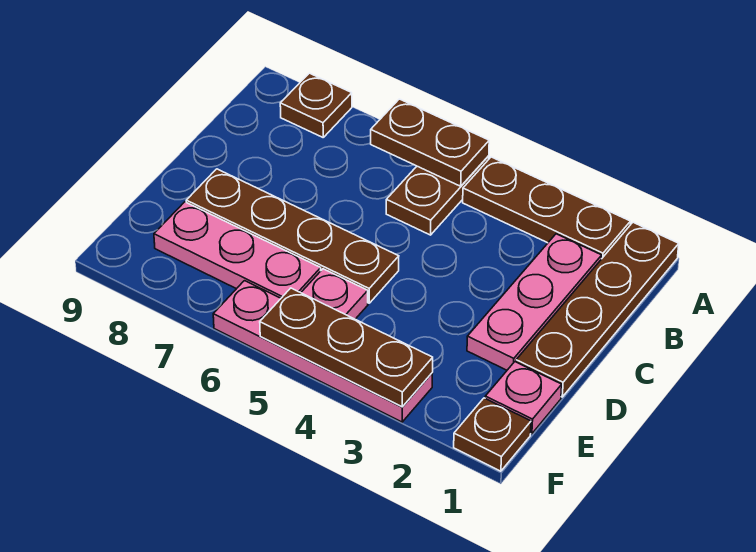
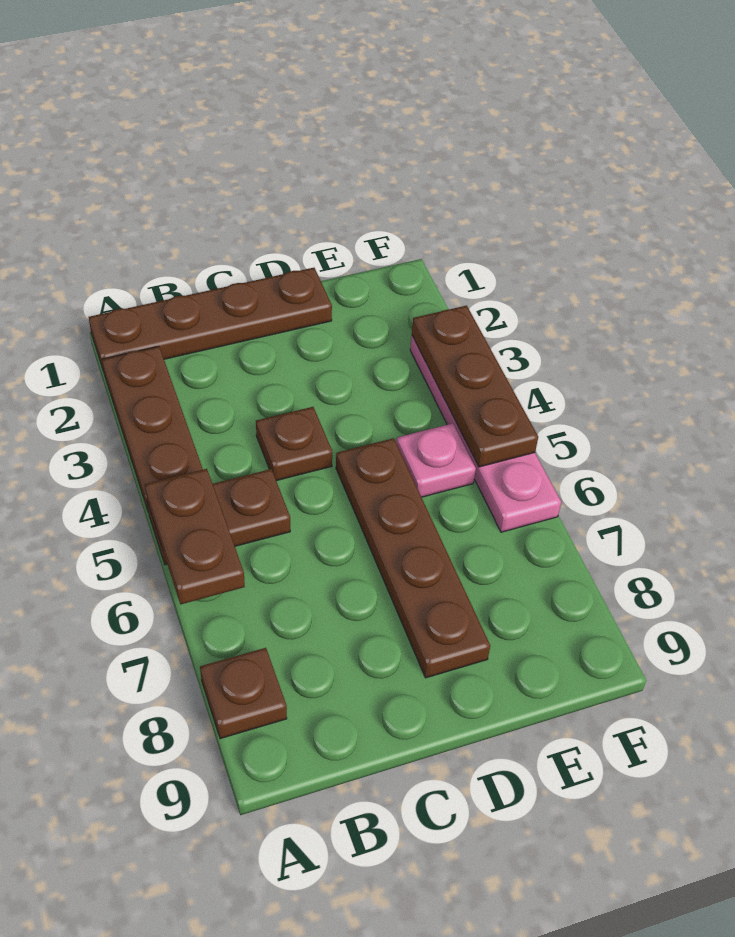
pink plate B2:D2 level 1 -> none
pink plate E1 level 1 -> none
pink plate E6:E8 level 1 -> none
brown plate F1 level 1 -> brown plate C4 level 1

